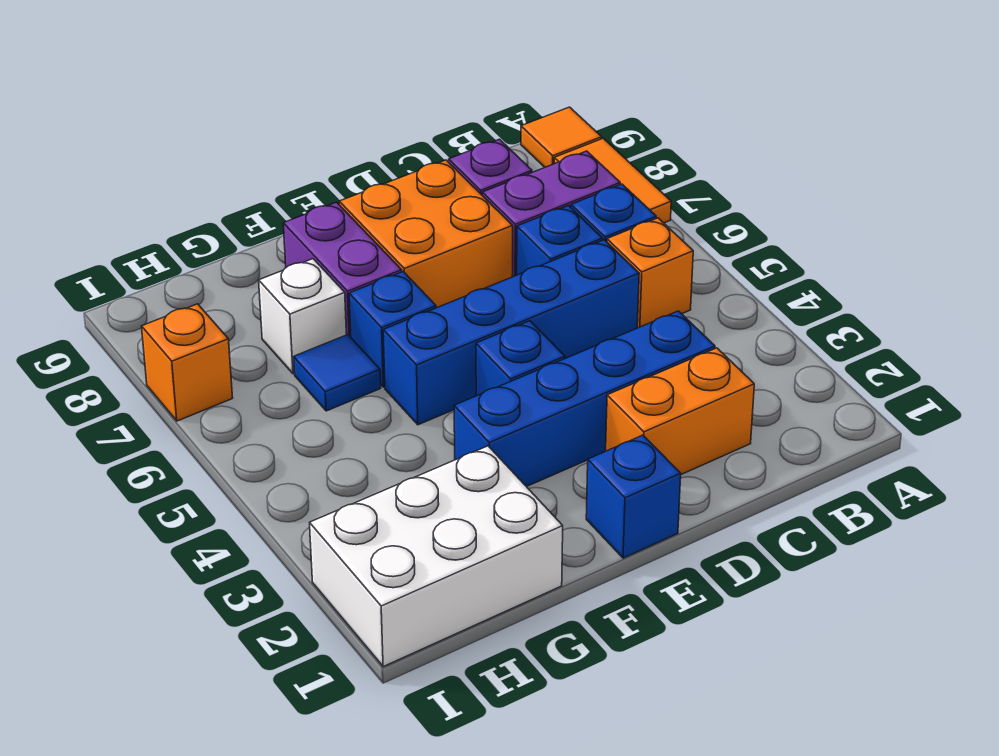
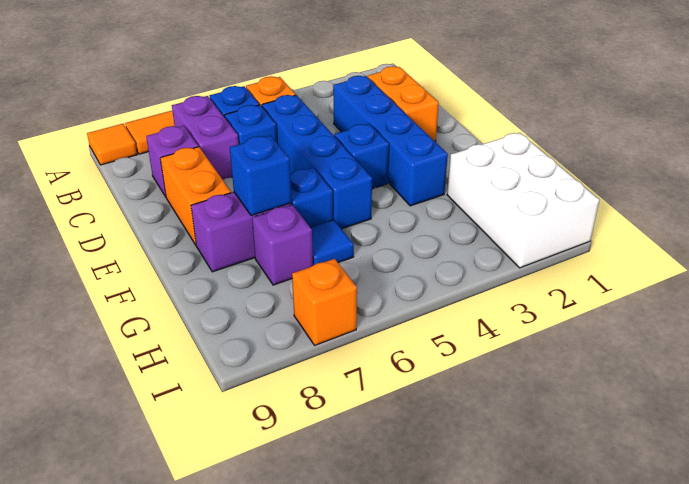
orange brick D7:E8 level 1 -> orange brick D8:E8 level 1
blue brick E1 level 1 -> blue brick F7 level 2
white brick G7 level 1 -> purple brick G7 level 1

